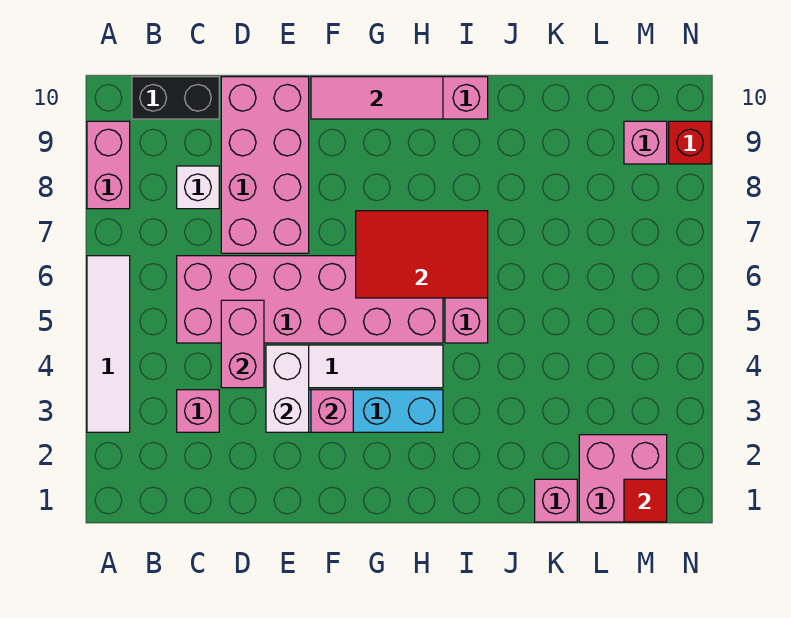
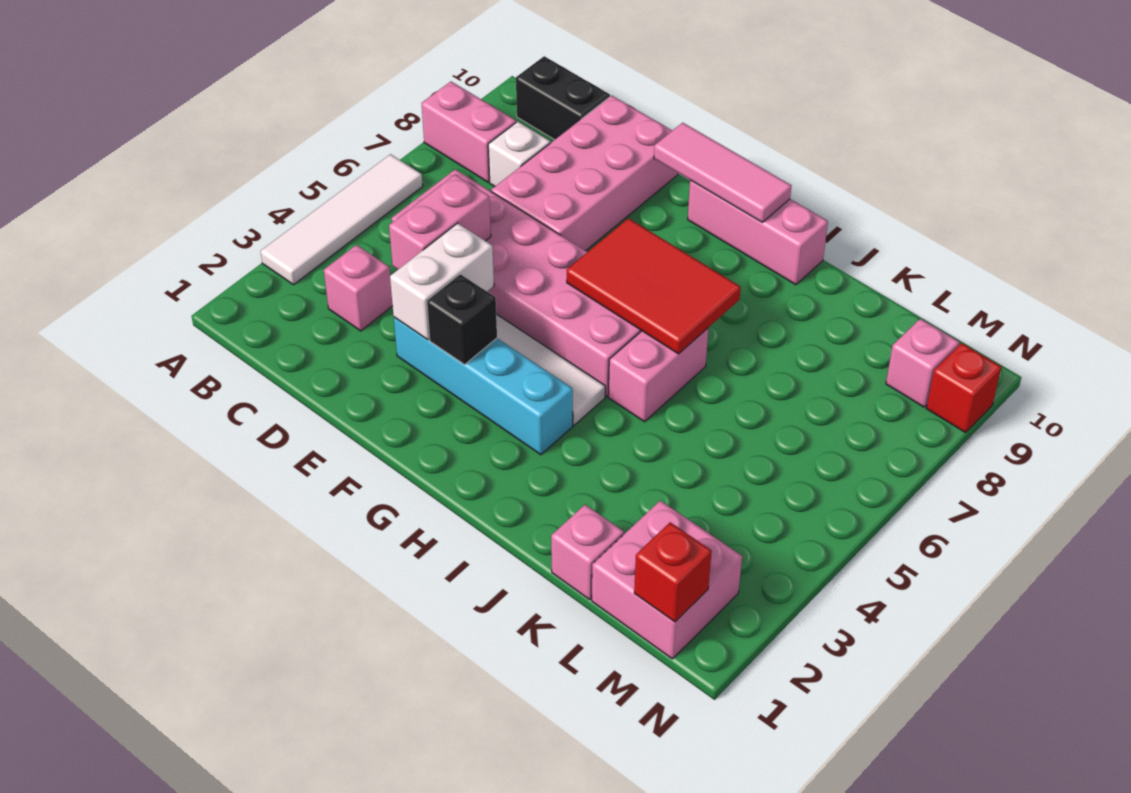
pink brick A8:A9 level 1 -> pink brick A8:B8 level 1
pink brick F3 level 2 -> black brick F3 level 2
red tile M1 level 2 -> red brick M1 level 2

